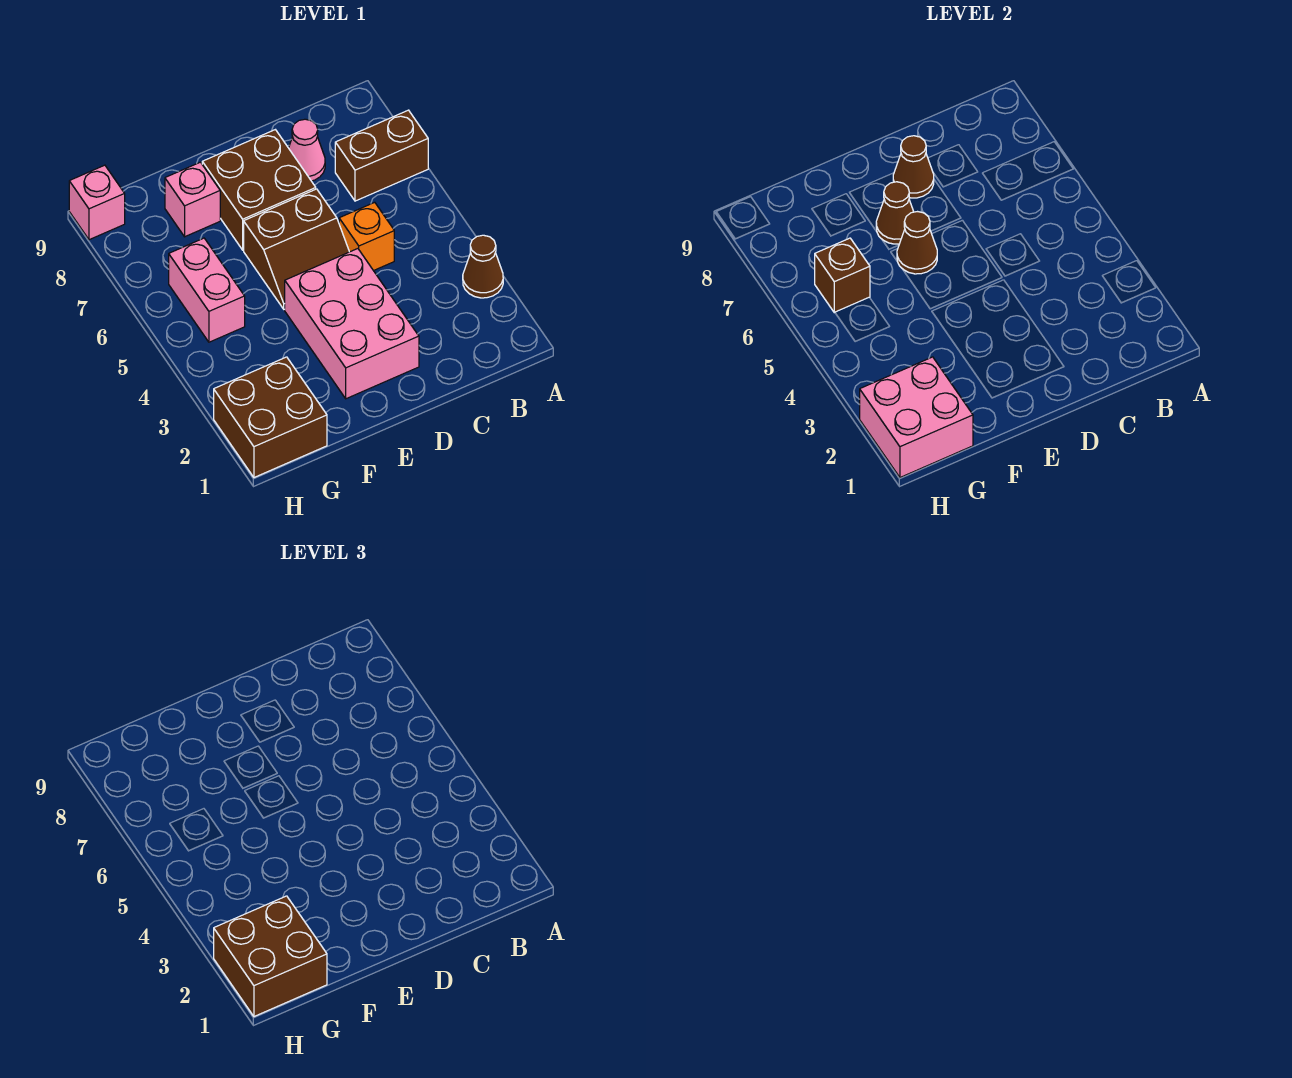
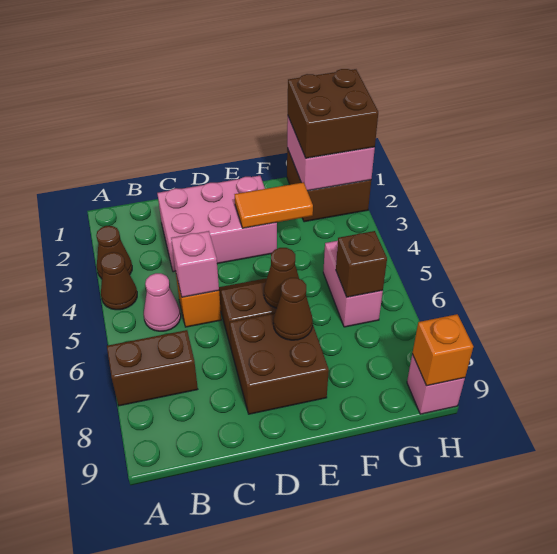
pink cone C8 level 1 -> pink cone B5 level 1
pink brick D2:E4 level 1 -> pink brick C2:E3 level 1
brown cone D8 level 2 -> brown cone A4 level 1
none -> orange tile E3:F3 level 2
pink brick F8 level 1 -> pink brick C5 level 2
none -> orange brick H9 level 2

